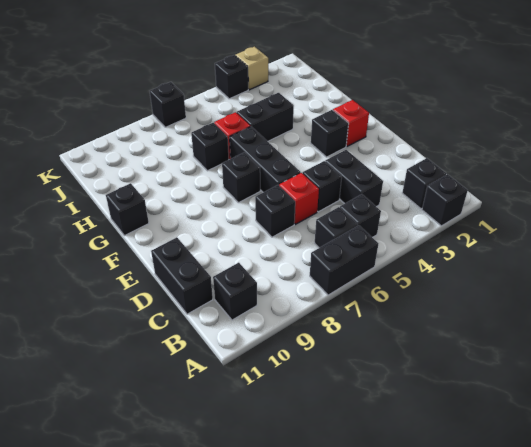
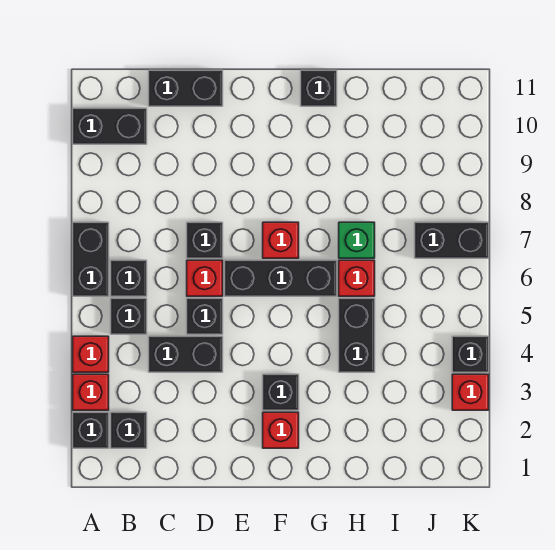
none -> red brick A3 level 1
none -> red brick A4 level 1
black brick B10 level 1 -> black brick A10:B10 level 1
black brick F7 level 1 -> red brick F7 level 1
black brick H7 level 1 -> green brick H7 level 1
tan brick K3 level 1 -> red brick K3 level 1
black brick K7 level 1 -> black brick J7:K7 level 1

